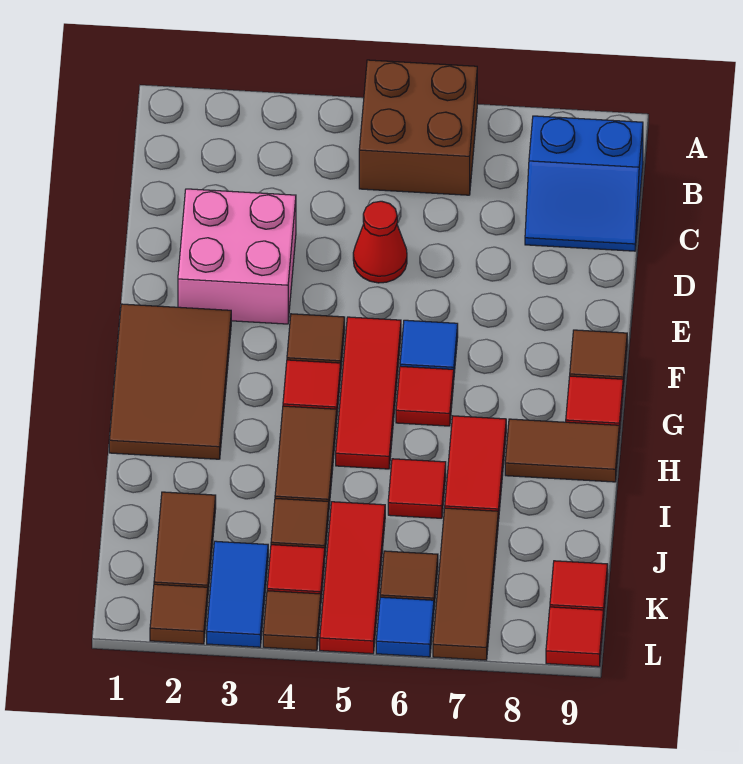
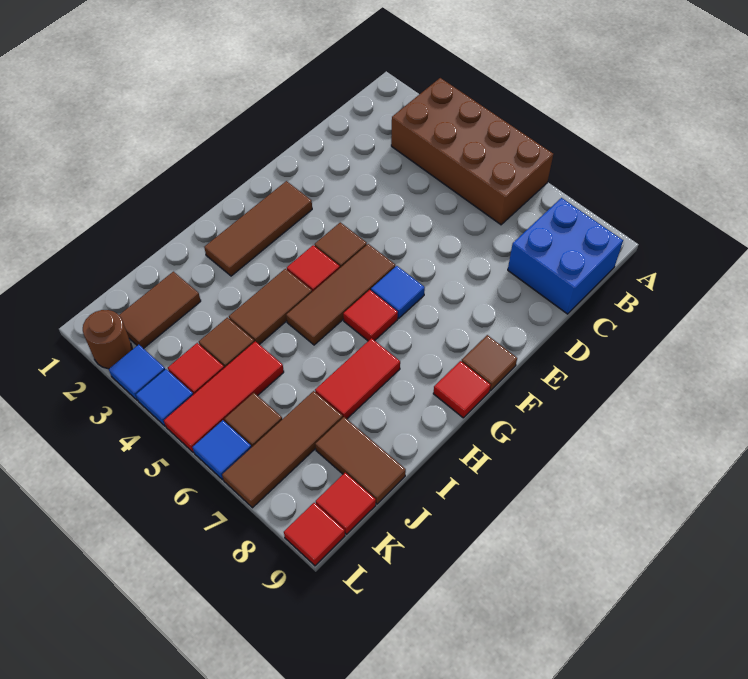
brown brick A5:B6 level 1 -> brown brick A3:B6 level 1
blue slope B8:C9 level 1 top B -> blue brick B8:C9 level 1
pink brick D2:E3 level 1 -> none
red cone D5 level 1 -> none
brown tile F1:H2 level 1 -> brown tile F2:H2 level 1
red tile F5:H5 level 1 -> brown tile F5:H5 level 1
brown tile H8:H9 level 1 -> brown tile J8:J9 level 1
red tile I6 level 1 -> none
blue tile K3:L3 level 1 -> blue tile L3 level 1
brown tile L2 level 1 -> brown round brick L2 level 1
brown tile L4 level 1 -> blue tile L4 level 1

